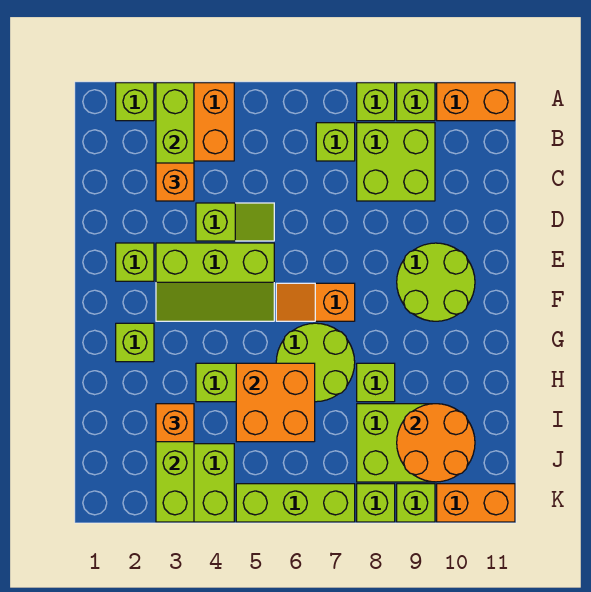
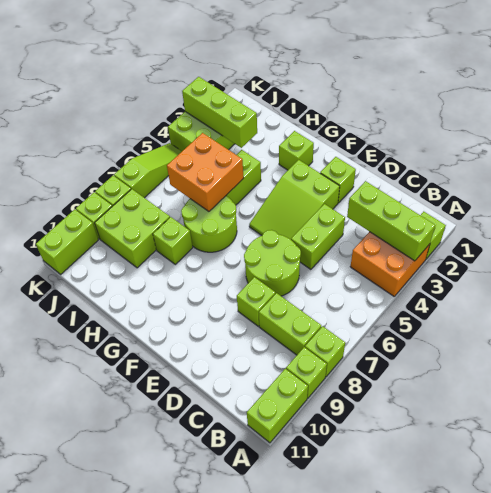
orange brick A10:A11 level 1 -> lime brick A10:A11 level 1
lime brick B7 level 1 -> lime brick D8 level 1
lime brick B8:C9 level 1 -> lime brick B8:C8 level 1
orange brick C3 level 3 -> none
lime slope D4:D5 level 1 top 4 -> lime brick D4:D5 level 1
lime slope E3:F5 level 1 top E -> lime slope E3:F5 level 1 top 3
lime round brick E9:F10 level 1 -> lime round brick D6:E7 level 1
orange slope F6:F7 level 1 top 7 -> none
orange brick I3 level 3 -> none
orange round brick I9:J10 level 2 -> none
lime brick K5:K7 level 1 -> lime slope K5:K7 level 1 top 7
orange brick K10:K11 level 1 -> lime brick K10:K11 level 1

